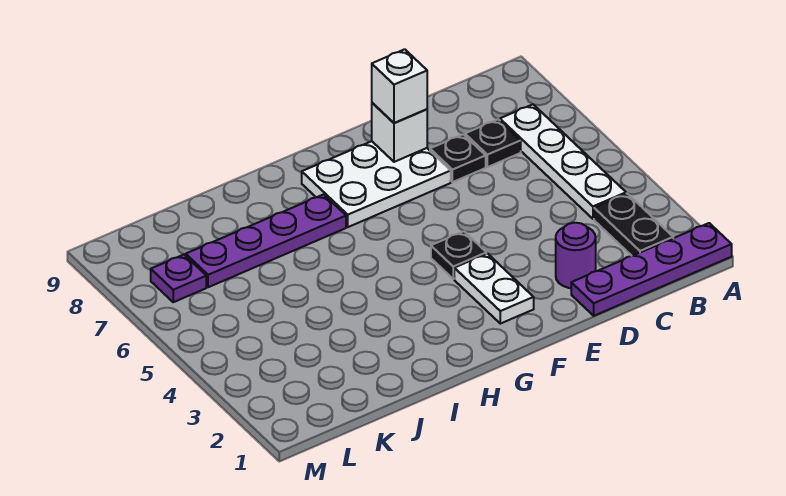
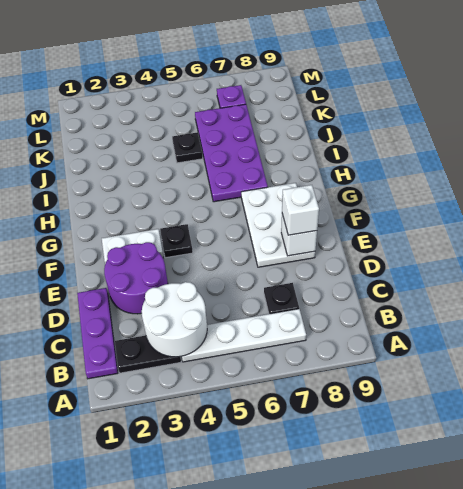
purple plate A1:D1 level 1 -> purple plate B1:D1 level 1
none -> white round brick B3:C4 level 2
purple round brick D2 level 1 -> purple round brick D2:E3 level 1
black plate D7 level 1 -> black plate J5 level 1
purple plate H7:K7 level 1 -> purple plate H6:K7 level 1

